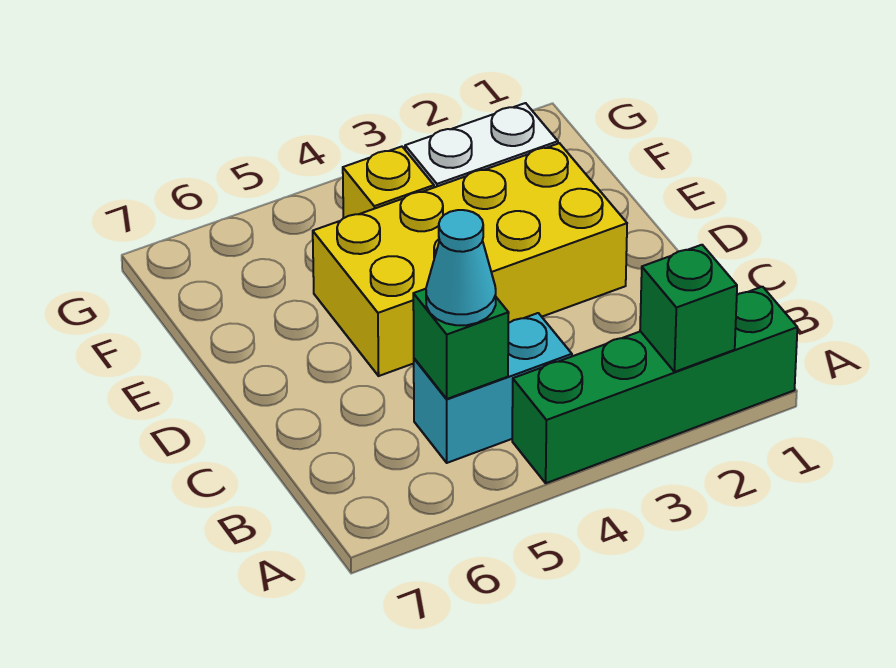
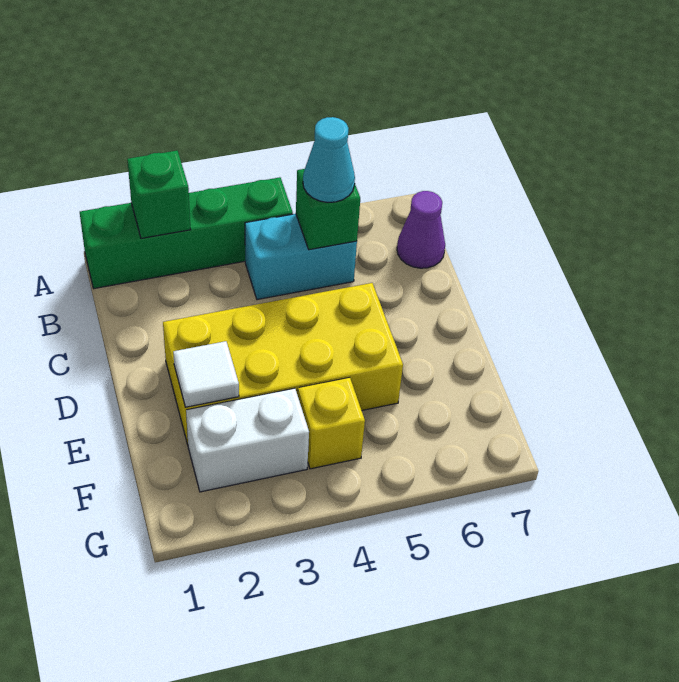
none -> purple cone B7 level 1
none -> white tile E2 level 2

